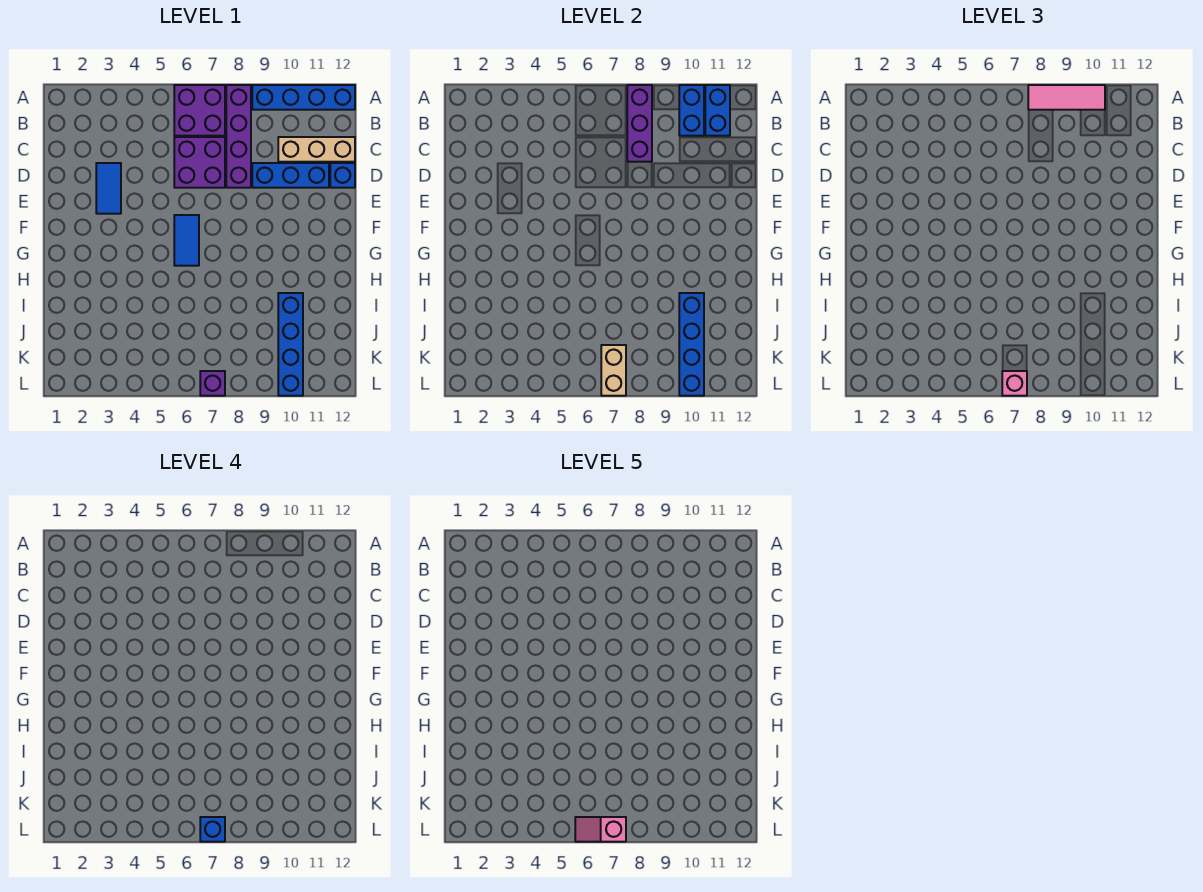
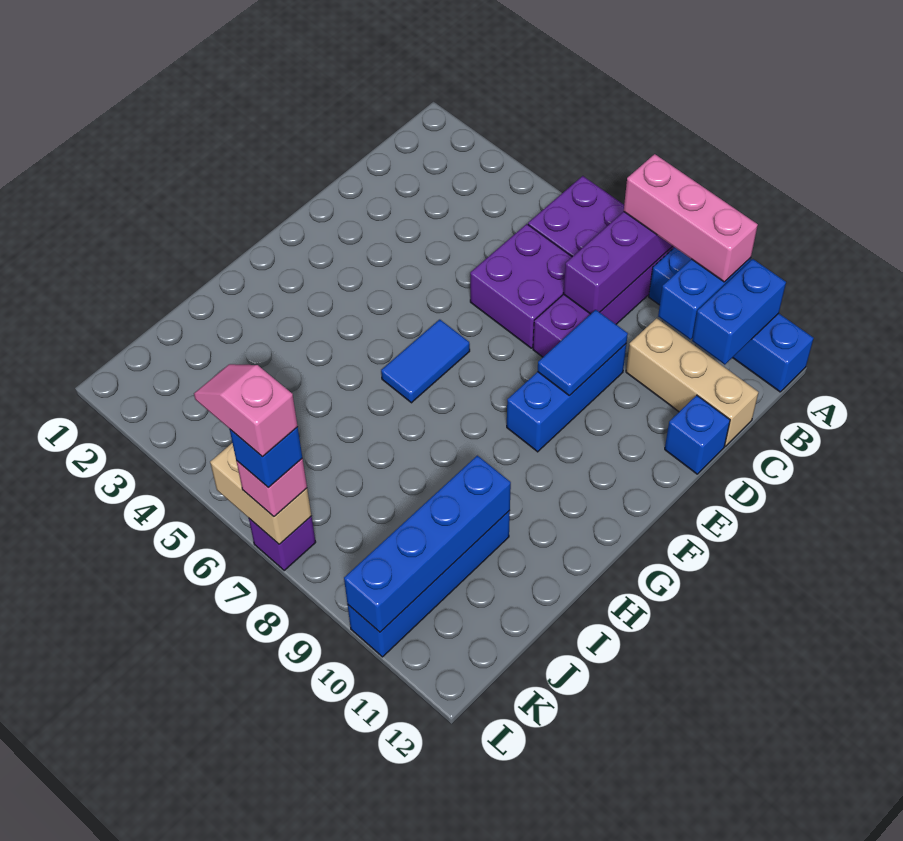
pink tile A8:A10 level 3 -> pink brick A8:A10 level 3
blue tile D3:E3 level 1 -> blue tile D9:E9 level 2
blue brick D9:D11 level 1 -> blue brick D9:F9 level 1
tan brick K7:L7 level 2 -> tan brick L6:L7 level 2

